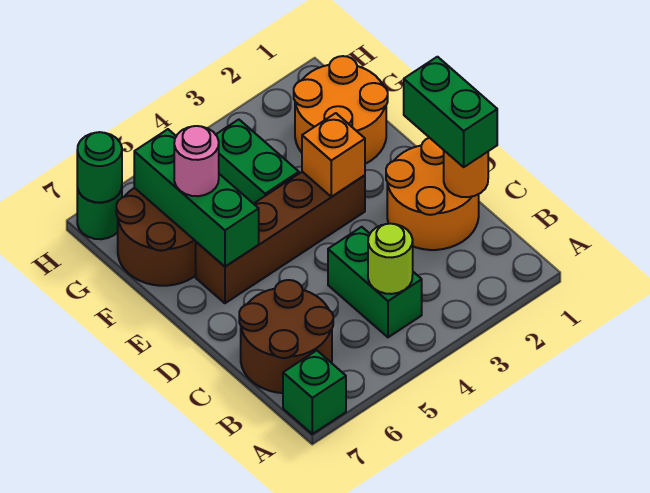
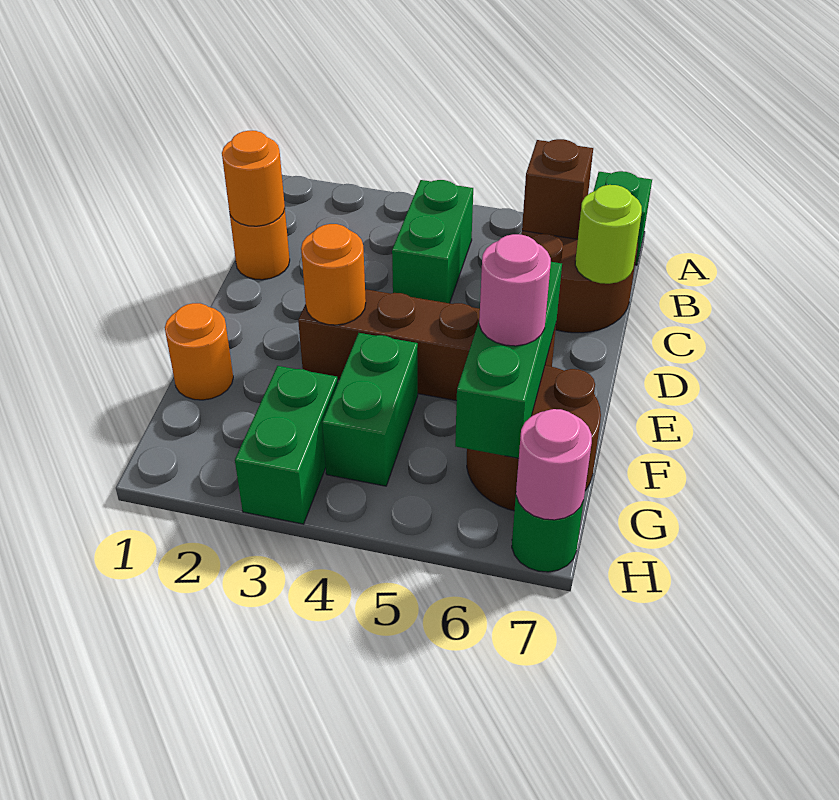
lime round brick B4 level 2 -> lime round brick C7 level 2
none -> brown brick B6 level 2
orange round brick C1:D2 level 1 -> orange round brick C1 level 1
green brick C1:D1 level 3 -> green brick G3:H3 level 1
orange brick E3 level 2 -> orange round brick E3 level 2
orange round brick F1:G2 level 1 -> orange round brick F1 level 1
green round brick H7 level 2 -> pink round brick H7 level 2

